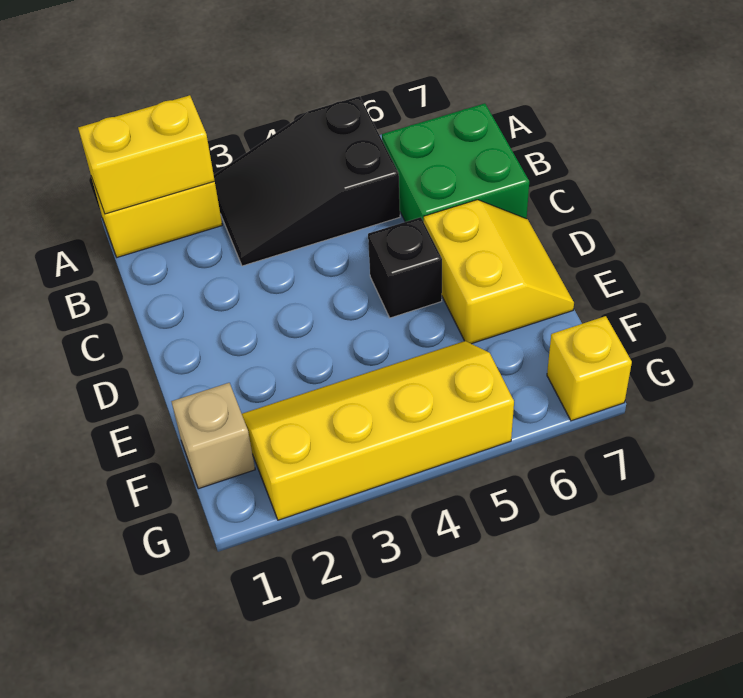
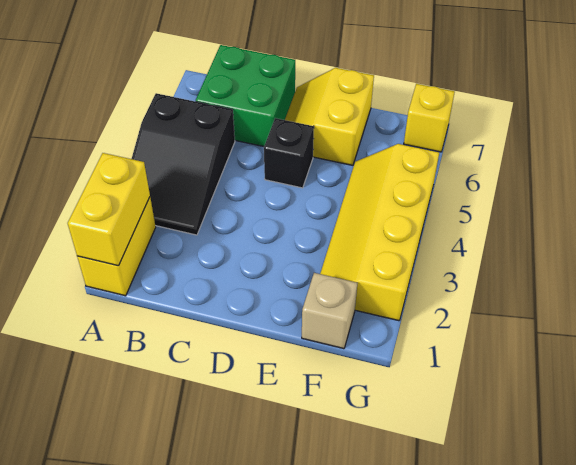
yellow slope D6:E7 level 1 top 6 -> yellow slope D6:E7 level 1 top E

